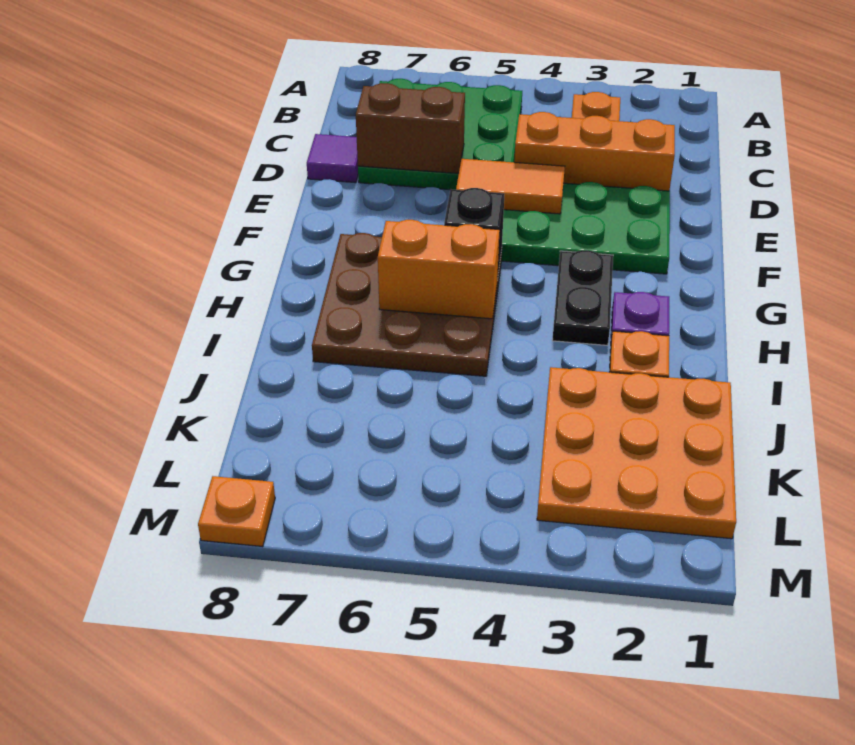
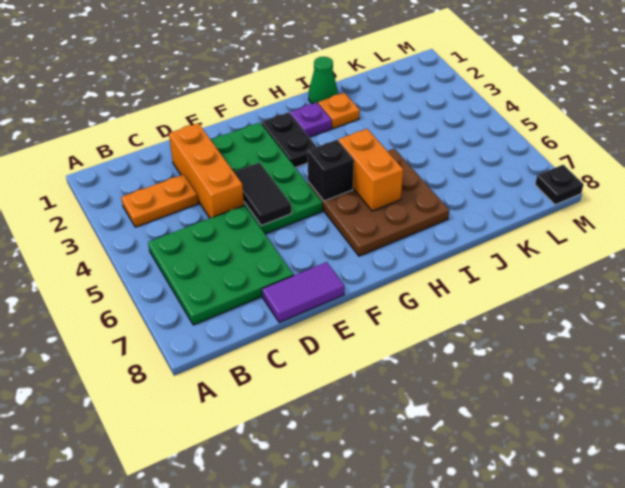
brown brick D6:D7 level 2 -> none
purple tile D8 level 1 -> purple tile D8:E8 level 1
orange tile E4:E5 level 2 -> black tile E4:E5 level 2
black plate G3:H3 level 1 -> black plate G2:G3 level 1
none -> green cone I1 level 1
orange plate J1:L3 level 1 -> none
orange plate M8 level 1 -> black plate M8 level 1

